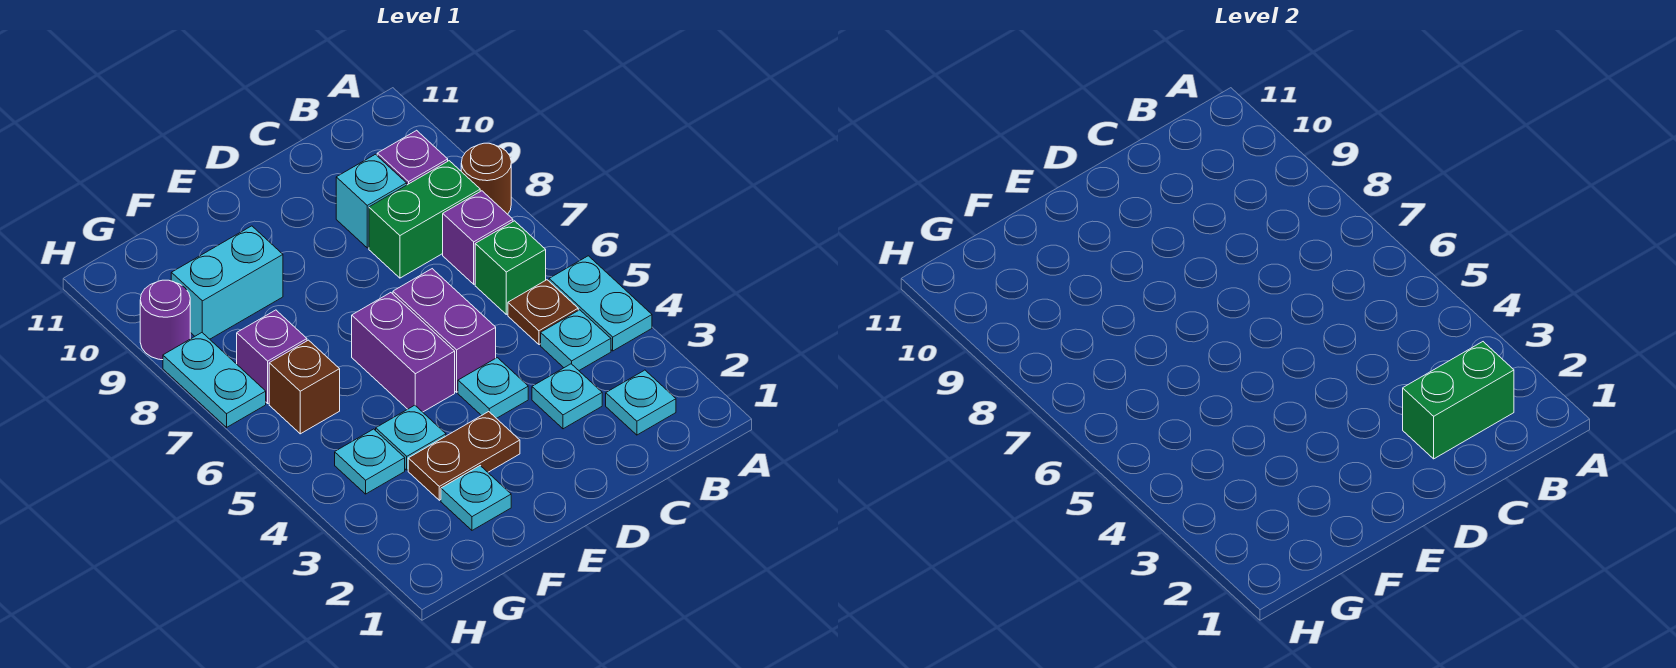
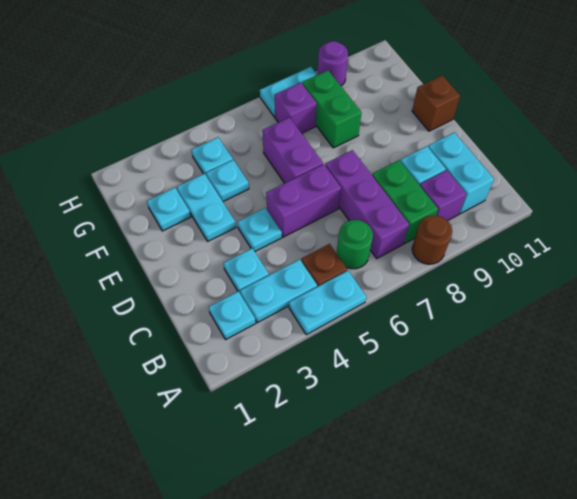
green brick B2:C2 level 2 -> green brick F8:G8 level 1
cyan plate B4 level 1 -> cyan plate B3:B4 level 1
green brick B6 level 1 -> green round brick B6 level 1
purple brick B7 level 1 -> purple brick B7:D7 level 1
brown plate E3:F3 level 1 -> cyan plate E3:F3 level 1
purple brick E5:E6 level 1 -> purple brick E6:F6 level 1
cyan brick F9:G9 level 1 -> cyan brick B10:C10 level 1
brown brick G6 level 1 -> brown brick E11 level 1

